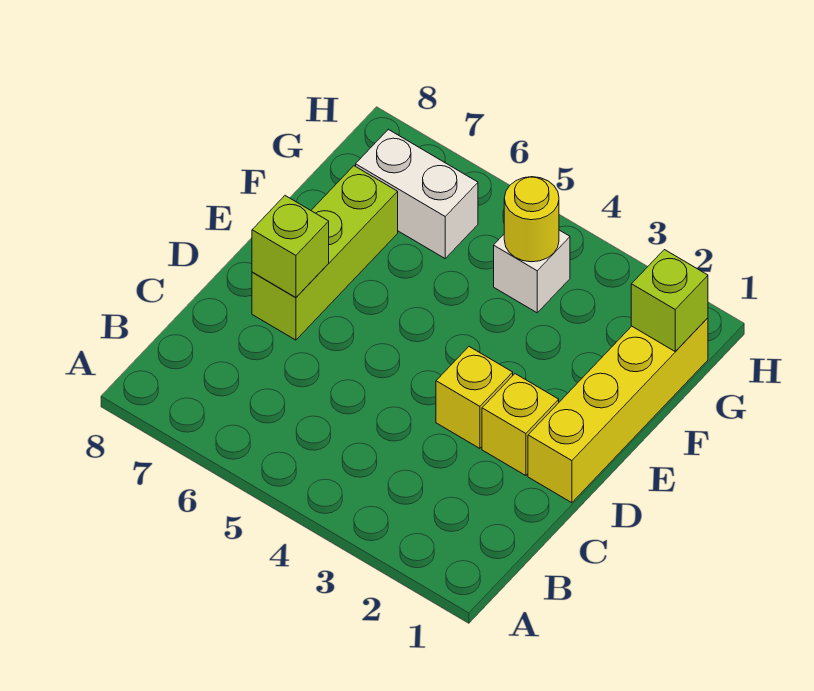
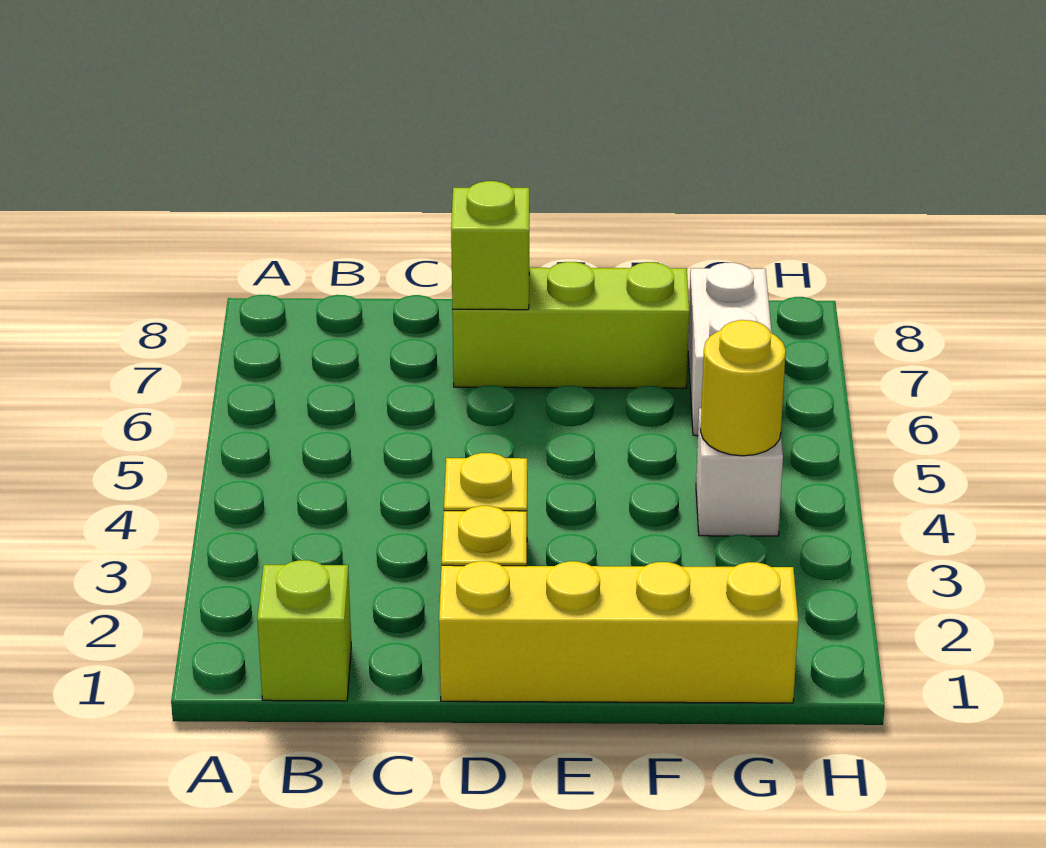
lime brick G1 level 2 -> lime brick B1 level 1

